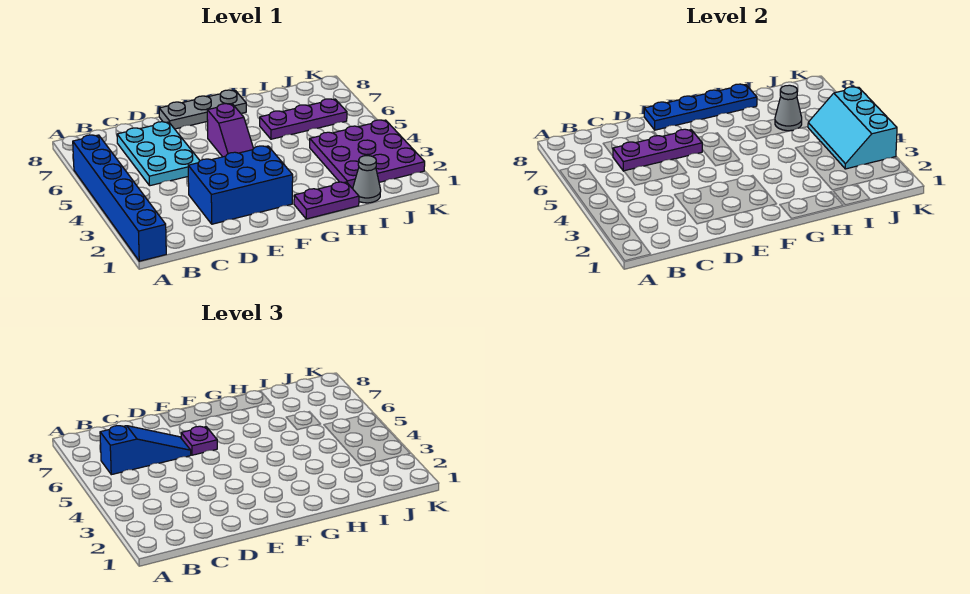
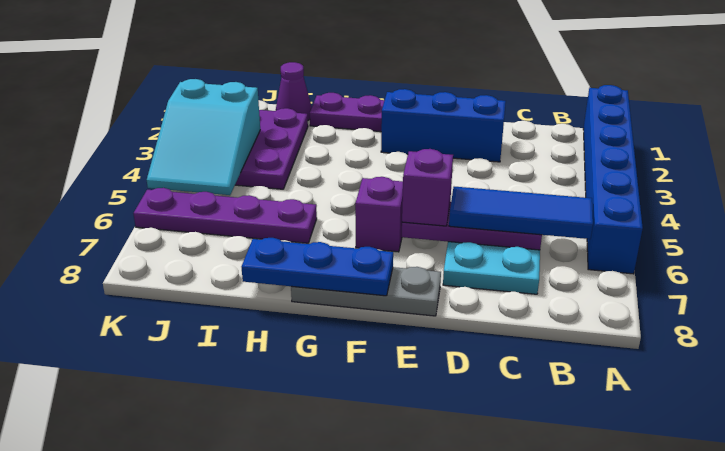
blue slope B6:D6 level 3 top B -> blue tile B6:D6 level 3
blue brick D2:F3 level 1 -> blue brick D2:F2 level 1
purple plate E6 level 3 -> purple brick E6 level 3
blue plate E8:H8 level 2 -> blue plate F8:H8 level 2
purple plate H6:J6 level 1 -> purple plate H6:K6 level 1
grey cone I1 level 1 -> purple cone I1 level 1
grey cone I6 level 2 -> none
cyan slope J3:K5 level 2 top K -> cyan slope J3:K5 level 2 top 3

